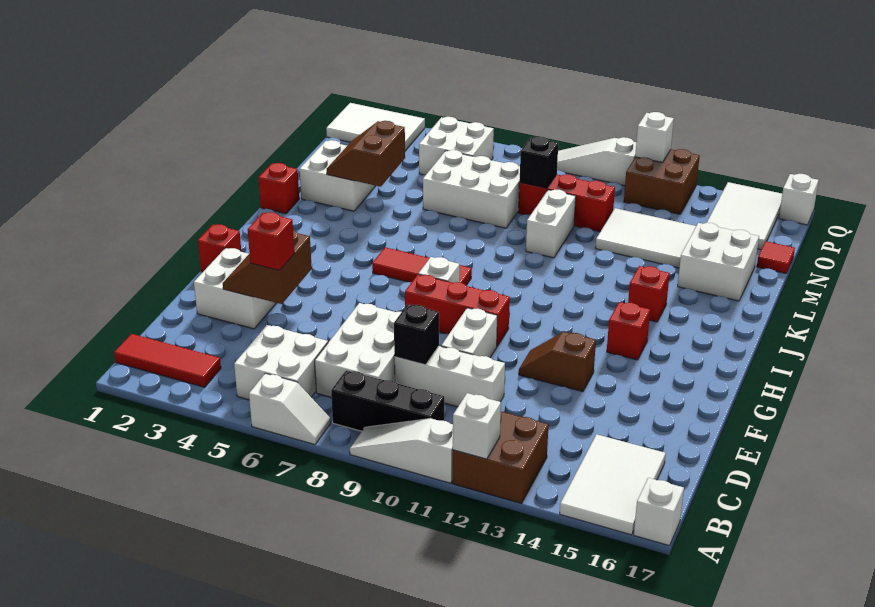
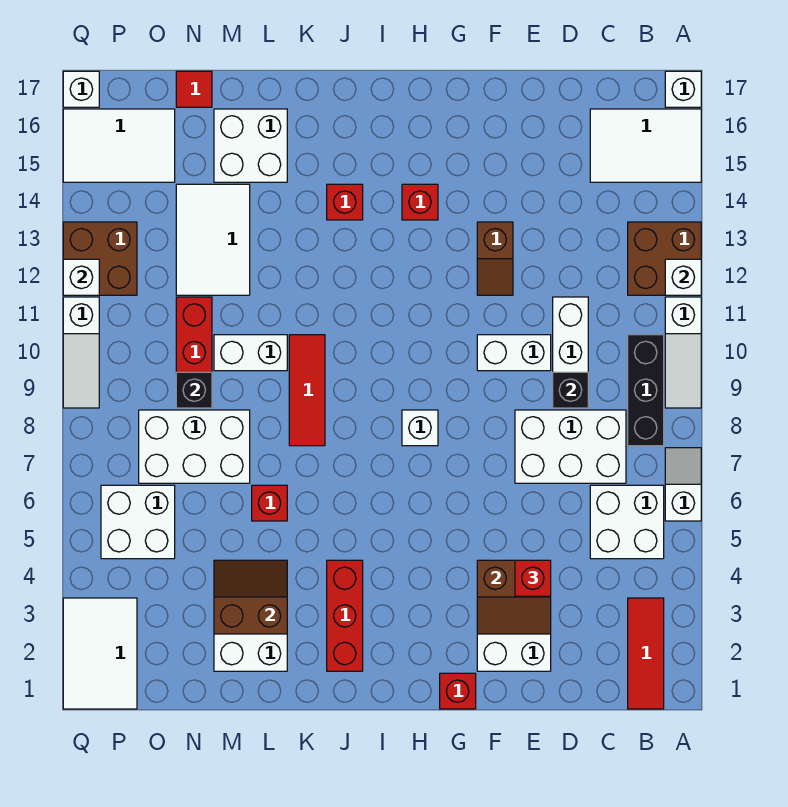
red brick G8:G10 level 1 -> red brick J2:J4 level 1
red tile I6:I8 level 1 -> red tile K8:K10 level 1
red brick K1 level 1 -> red brick L6 level 1
brown slope L3:M4 level 2 top 4 -> brown slope L3:M4 level 2 top 3
white brick M6:N8 level 1 -> white brick M7:O8 level 1

